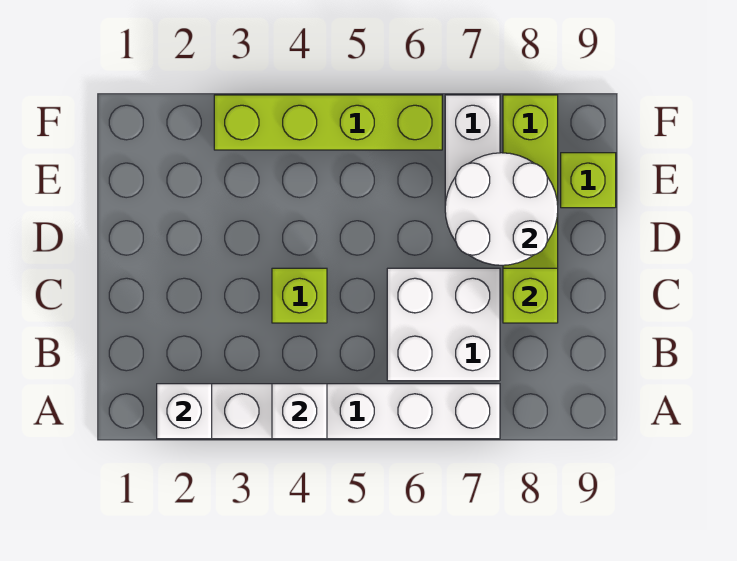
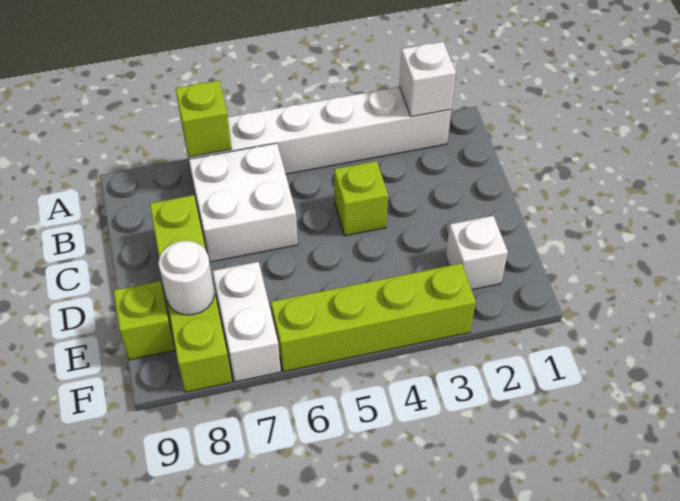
white brick A4 level 2 -> white brick E2 level 1
lime brick C8 level 2 -> lime brick A7 level 2
white round brick D7:E8 level 2 -> white round brick E8 level 2

